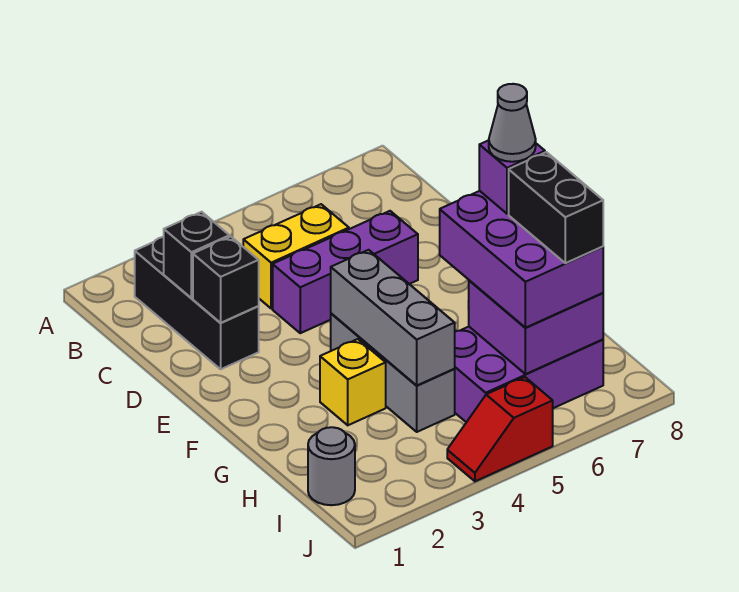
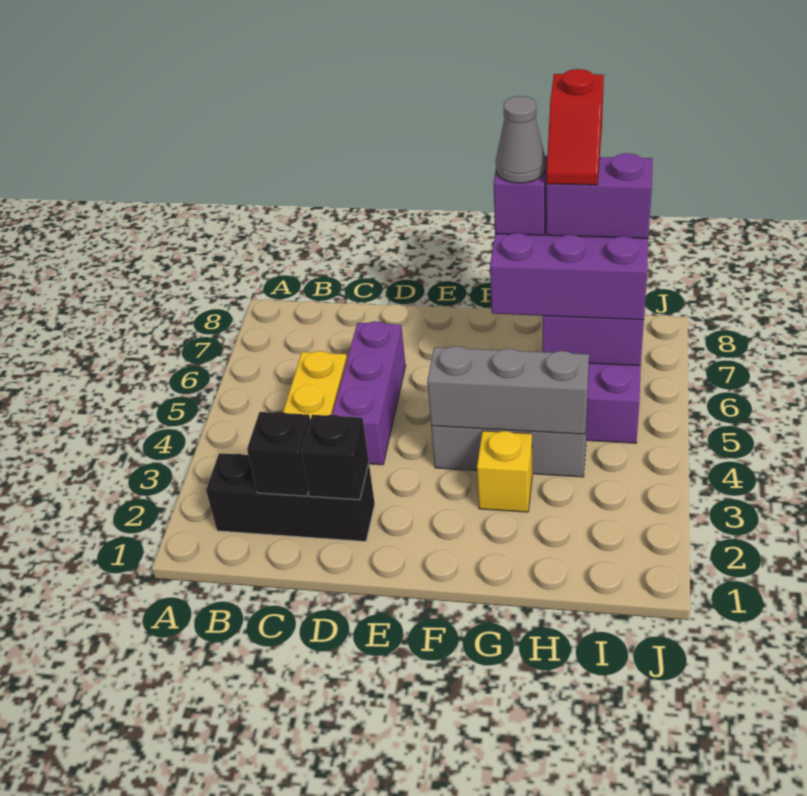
black brick H7:I7 level 4 -> purple brick H7:I7 level 4
grey round brick I1 level 1 -> none
red slope J4:J5 level 1 top 5 -> red slope H7:H8 level 5 top 8

